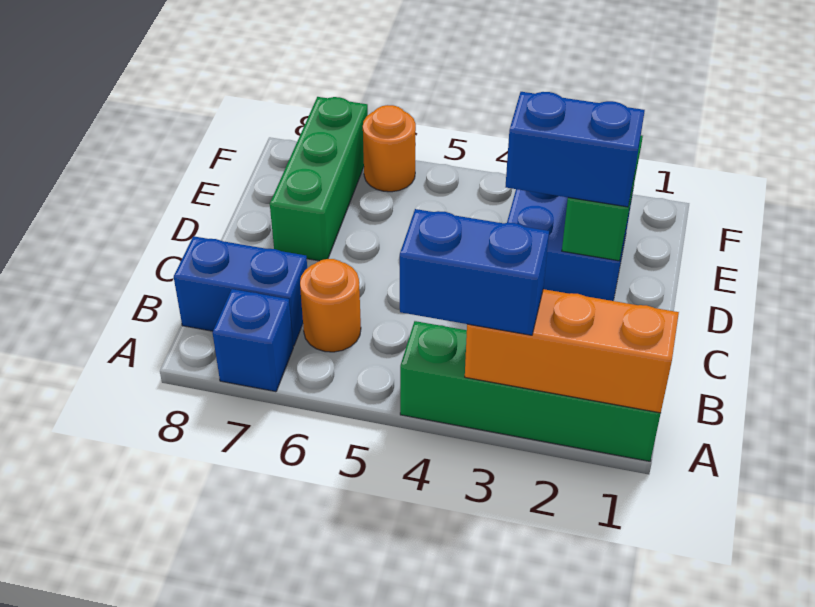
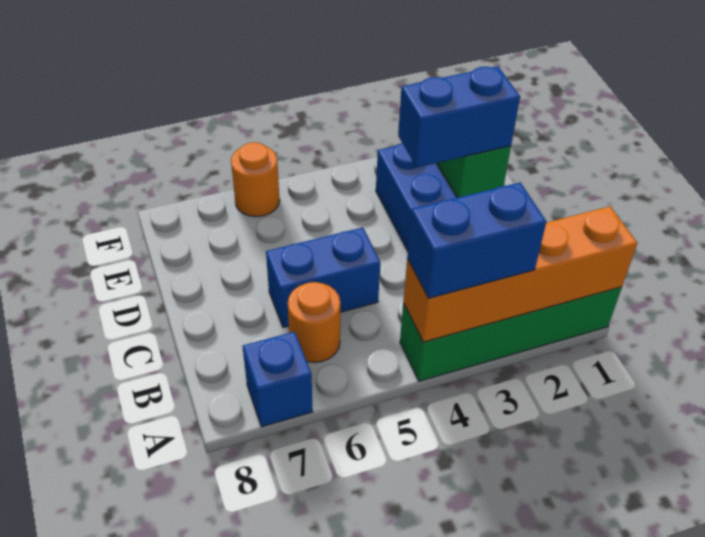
orange brick A1:A3 level 2 -> orange brick A1:A4 level 2
blue brick B7:B8 level 1 -> blue brick C5:C6 level 1
green brick D7:F7 level 1 -> none

